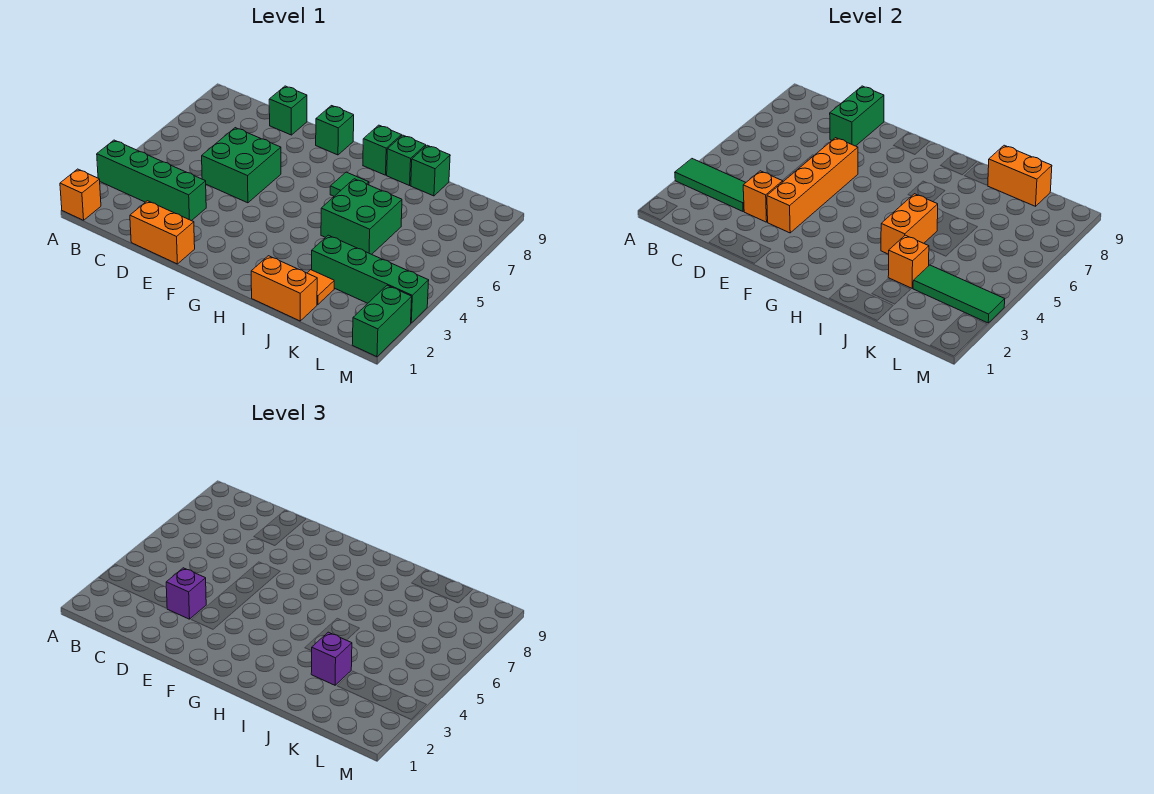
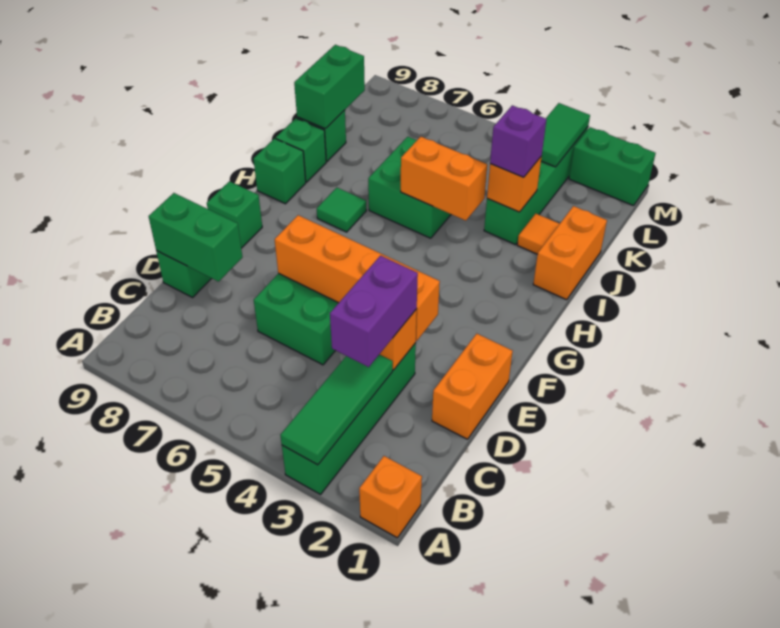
purple brick D3 level 3 -> purple brick C3:D3 level 3
orange brick J9:K9 level 2 -> green brick J9:K9 level 2
green tile K3:M3 level 2 -> green tile L3:M3 level 2

